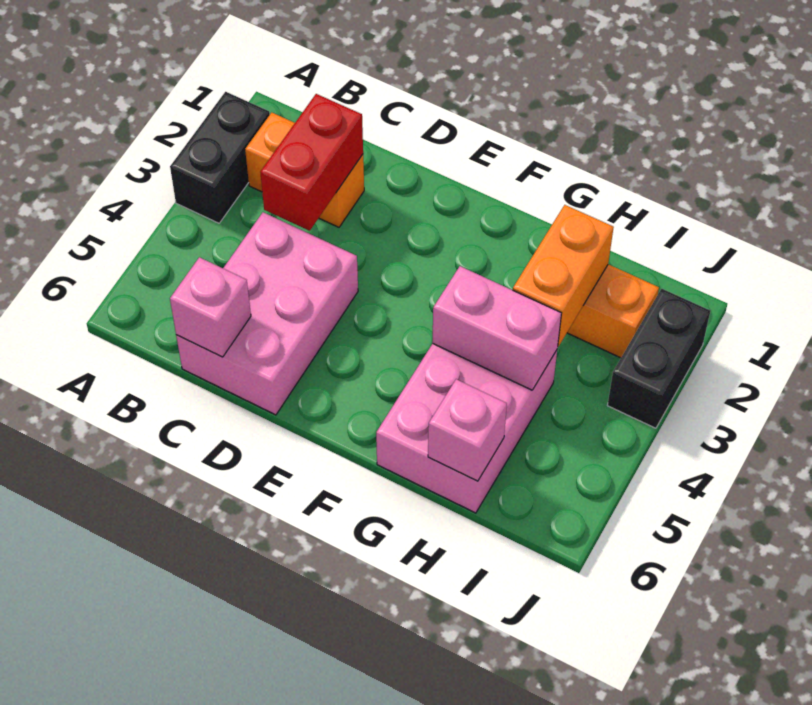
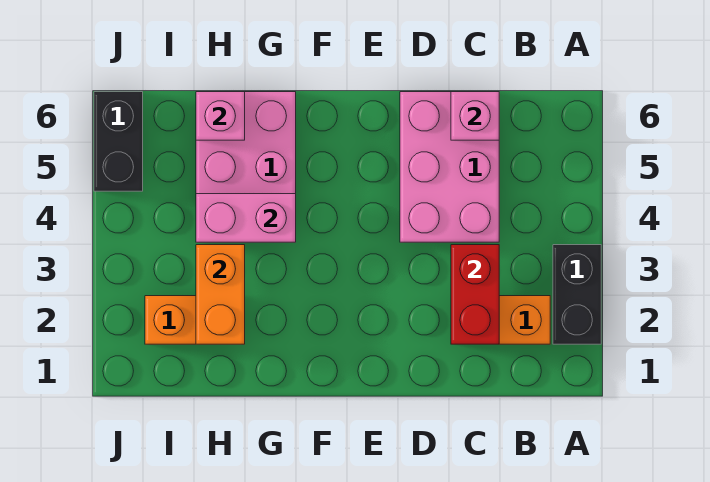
black brick J2:J3 level 1 -> black brick J5:J6 level 1

